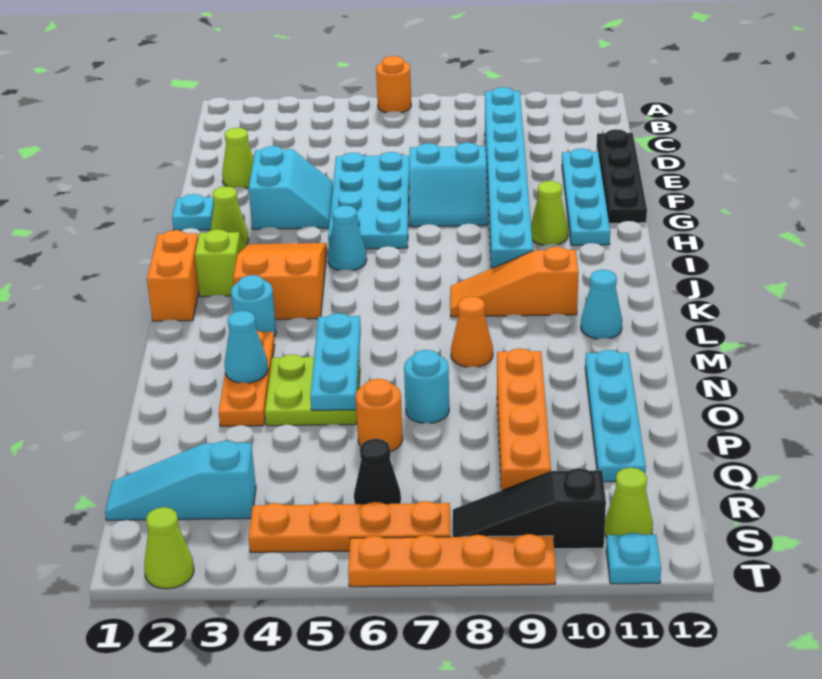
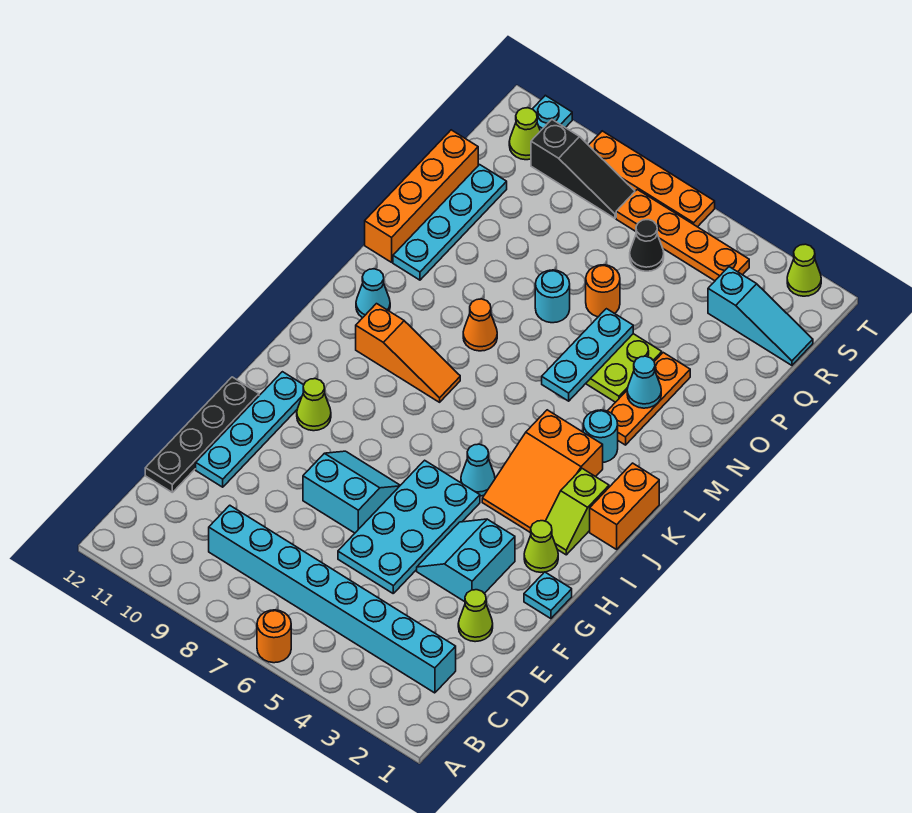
cyan brick C9:J9 level 1 -> cyan brick C2:C9 level 1
orange brick O9:R9 level 1 -> orange brick N12:Q12 level 1

